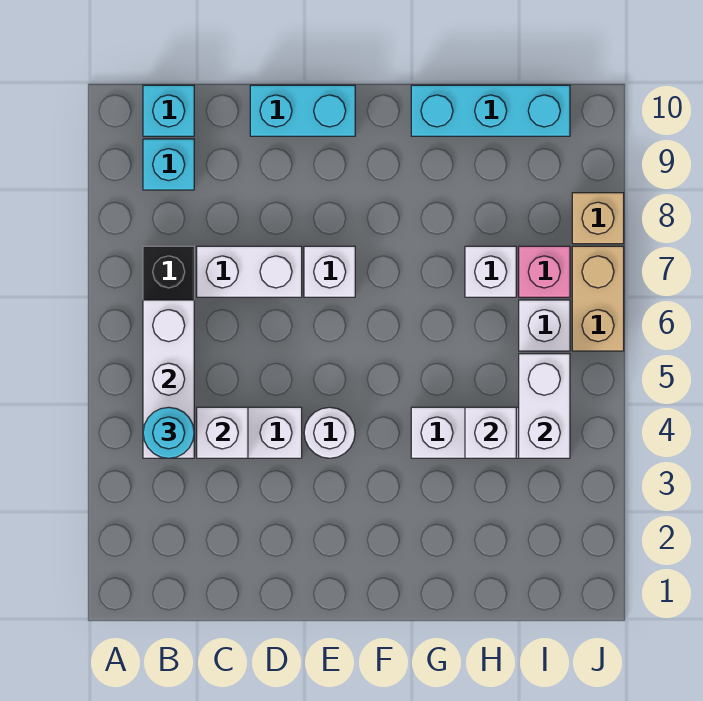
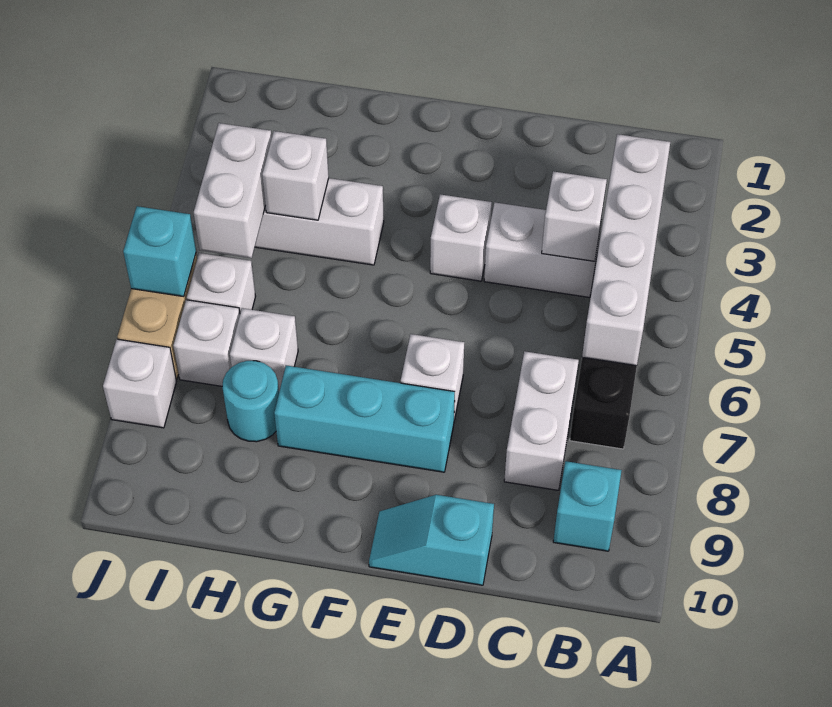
white brick B4:B6 level 2 -> white brick B3:B6 level 2
cyan round brick B4 level 3 -> cyan round brick H8 level 1
cyan brick B10 level 1 -> cyan brick J6 level 2
white brick C7:D7 level 1 -> white brick C7:C8 level 1
cyan brick D10:E10 level 1 -> cyan slope D10:E10 level 1 top D
white round brick E4 level 1 -> white brick E4 level 1
cyan brick G10:I10 level 1 -> cyan brick E8:G8 level 1
pink brick I7 level 1 -> white brick I7 level 1
tan brick J8 level 1 -> white brick J8 level 1

